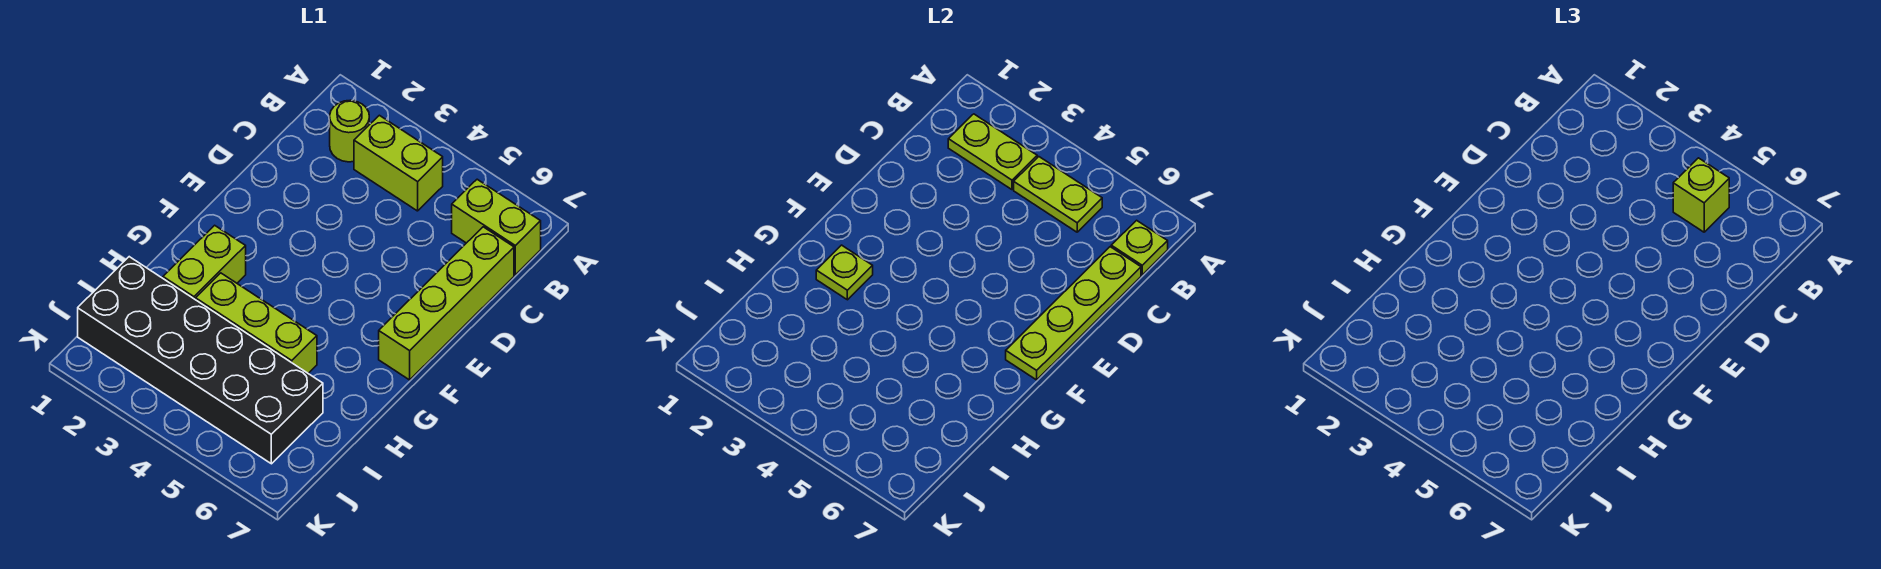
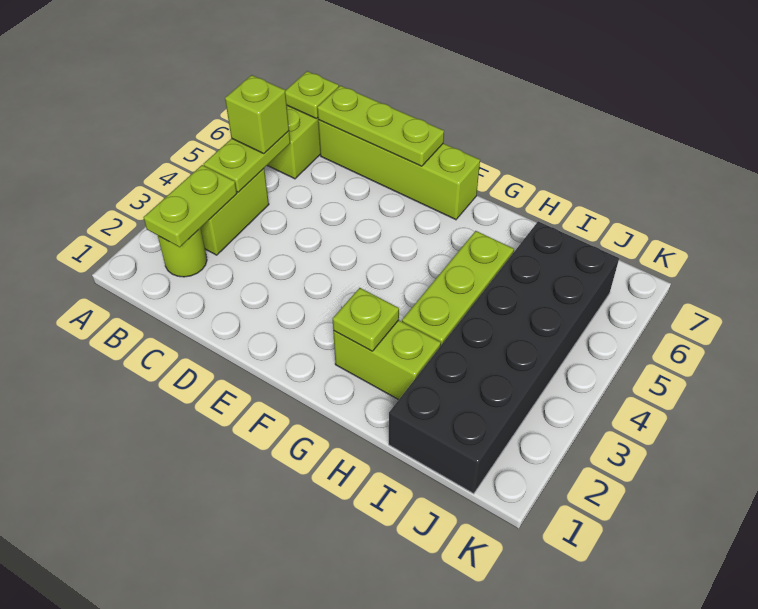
lime plate C7:F7 level 2 -> lime plate C7:E7 level 2

